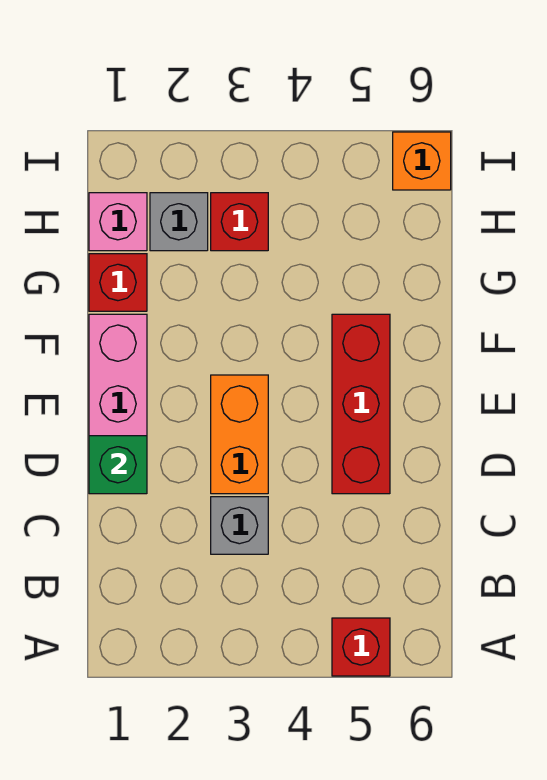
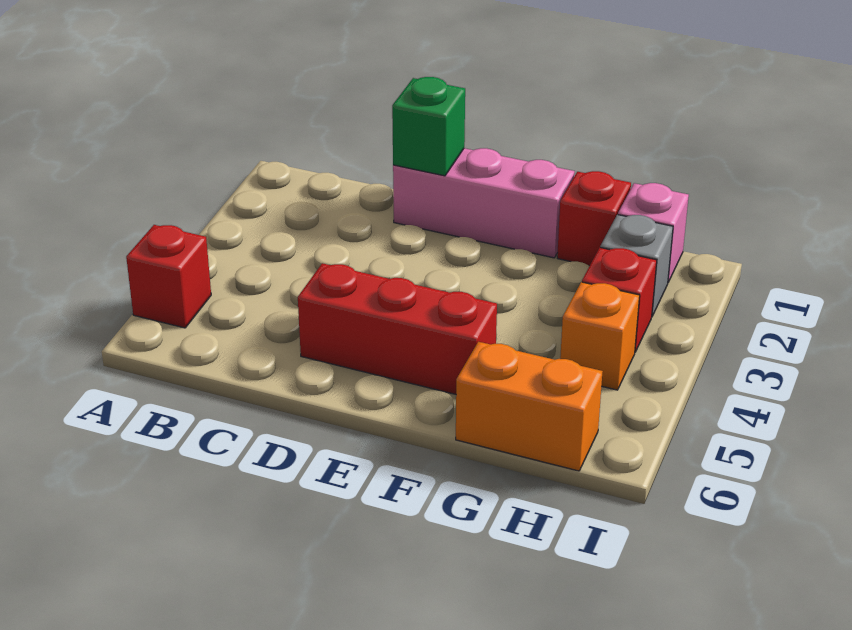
grey brick C3 level 1 -> none
orange brick D3:E3 level 1 -> orange brick G6:H6 level 1
orange brick I6 level 1 -> orange brick H4 level 1

